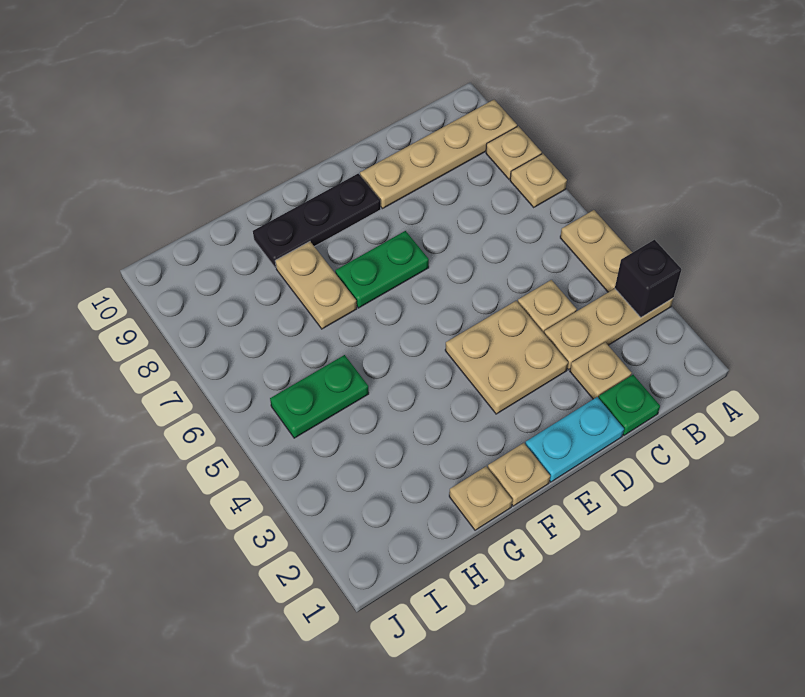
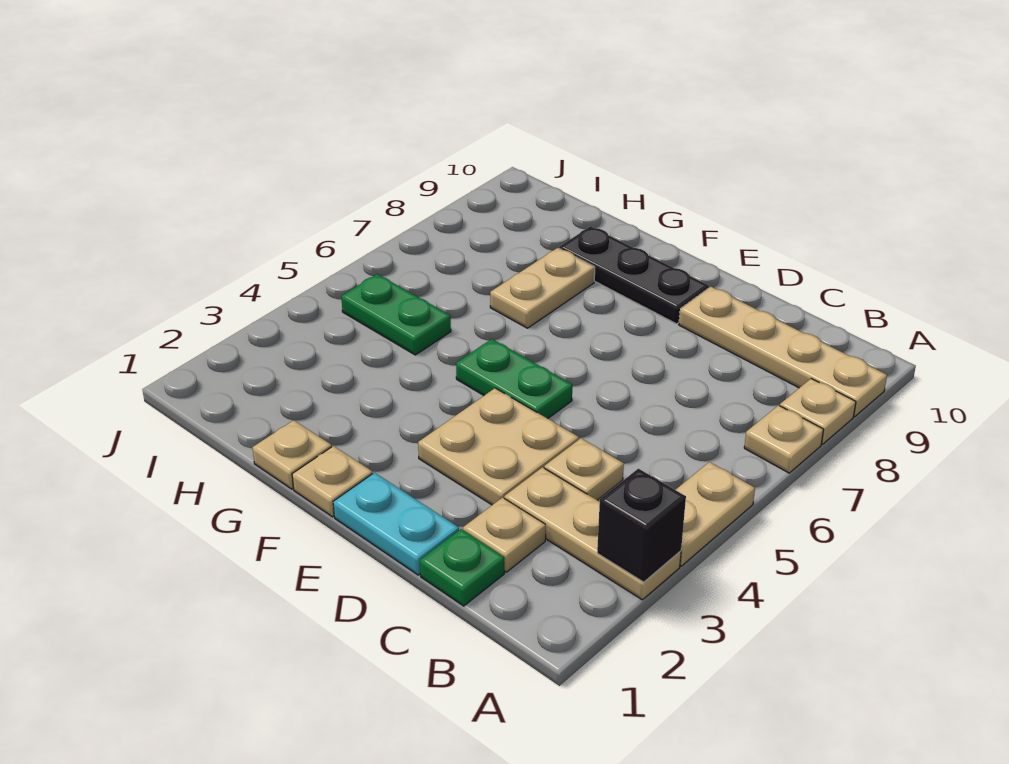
green plate E7:F7 level 1 -> green plate E5:F5 level 1

